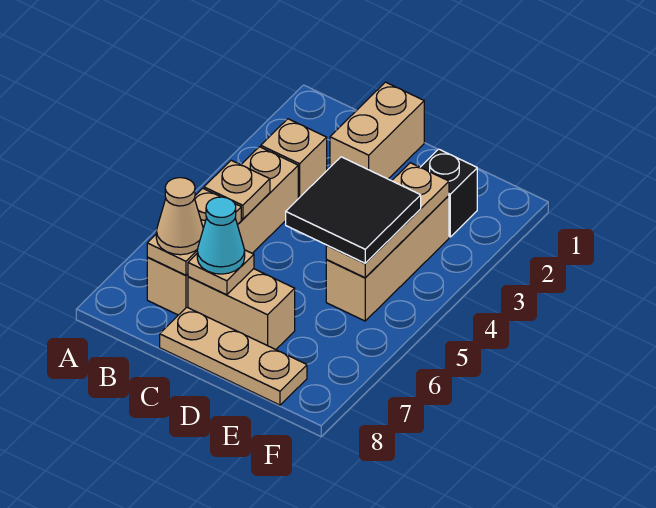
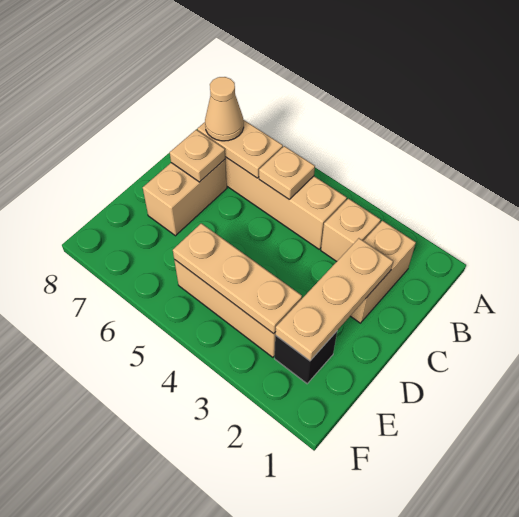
tan brick C1:C2 level 1 -> tan brick B2:C2 level 1
cyan cone C7 level 3 -> none
tan plate C8:E8 level 1 -> tan plate C2:E2 level 2
black tile D4:E5 level 3 -> none

